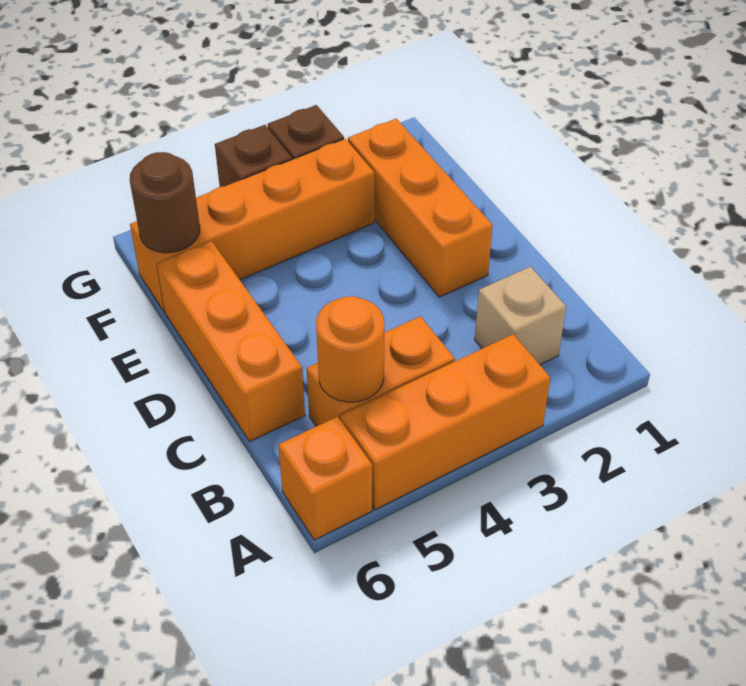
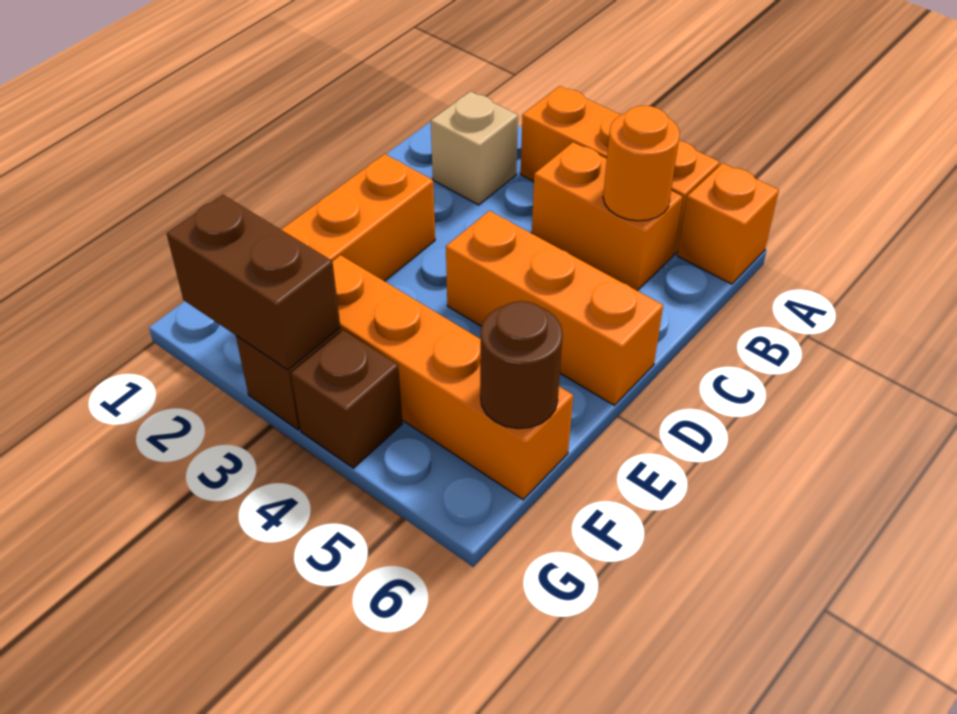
orange brick C6:E6 level 1 -> orange brick D4:D6 level 1
none -> brown brick G2:G3 level 2

